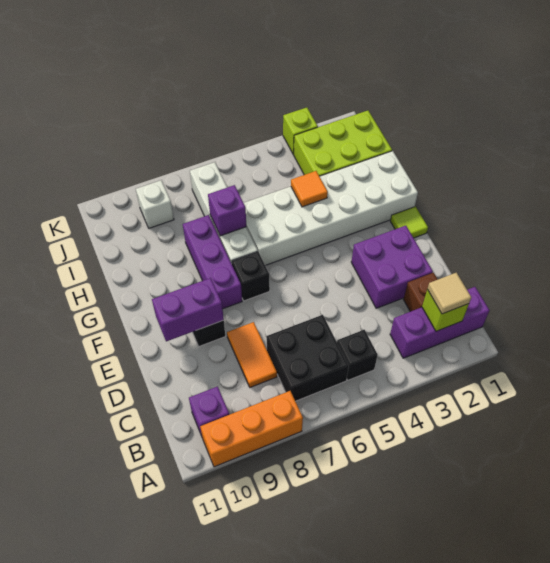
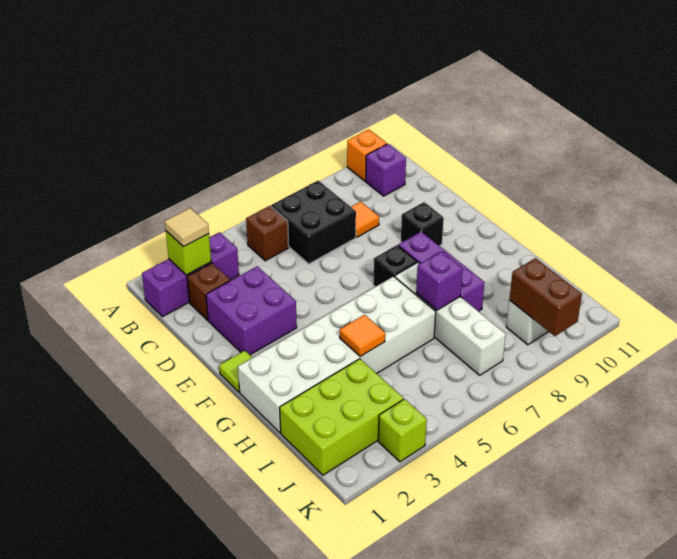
orange brick A8:A10 level 1 -> orange brick A10 level 1
black brick B5 level 1 -> brown brick B5 level 1
orange tile C8:D8 level 1 -> orange tile C8 level 1
purple brick E9:E10 level 2 -> none
none -> brown brick J9:K9 level 2

